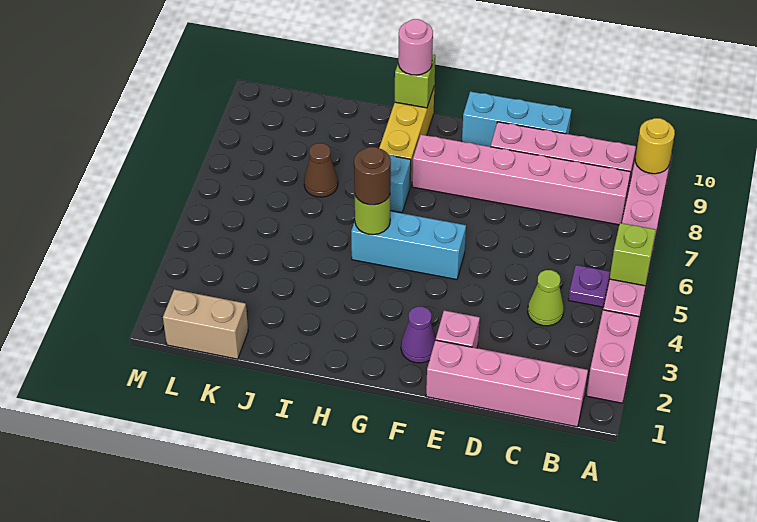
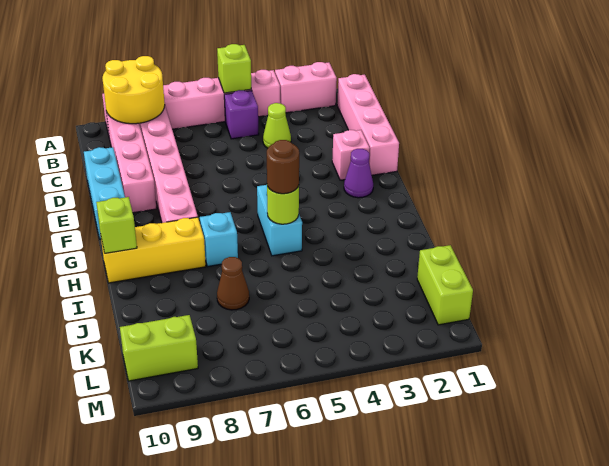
yellow round brick A9 level 2 -> yellow round brick A8:B9 level 2
purple plate B5 level 1 -> purple brick B5 level 1
cyan brick F5:H5 level 1 -> cyan brick G5:H5 level 1
pink round brick H10 level 3 -> none
tan brick K1:L1 level 1 -> lime brick K1:L1 level 1
none -> lime brick L9:L10 level 1

